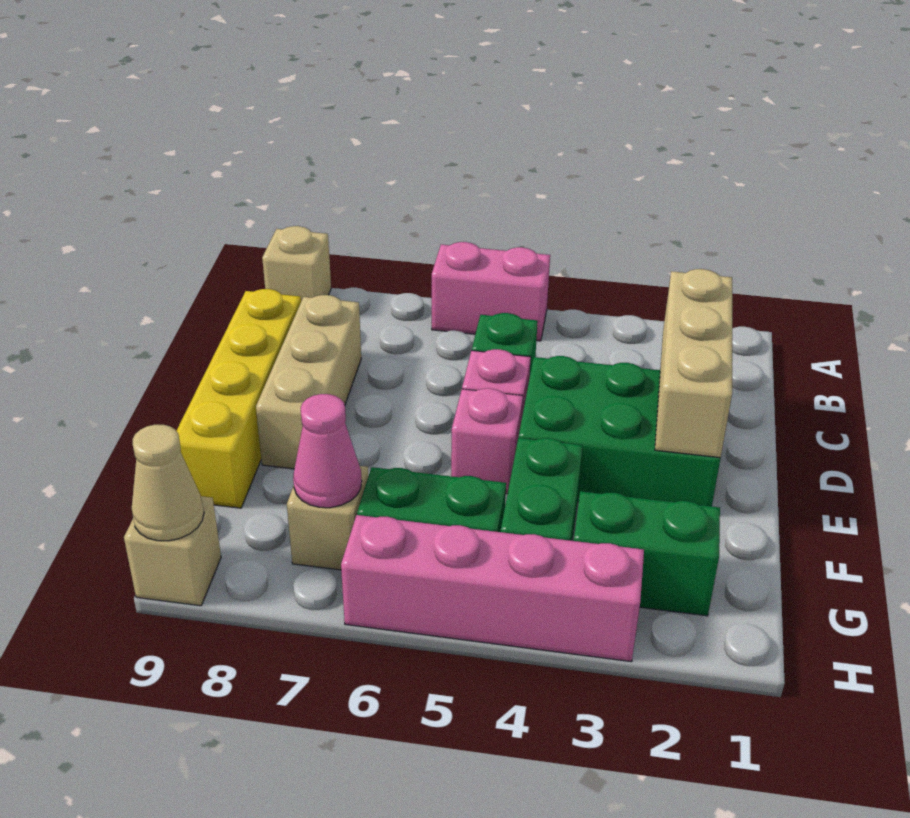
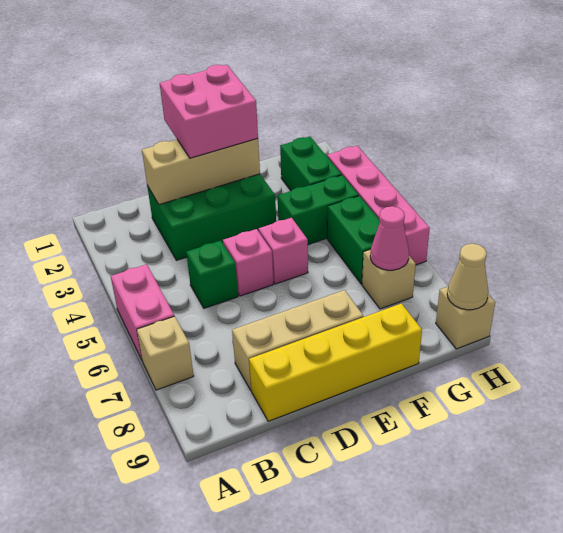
tan brick A9 level 1 -> tan brick A7 level 1
none -> pink brick D1:E2 level 3
green brick D2:E4 level 1 -> green brick C2:E3 level 1

